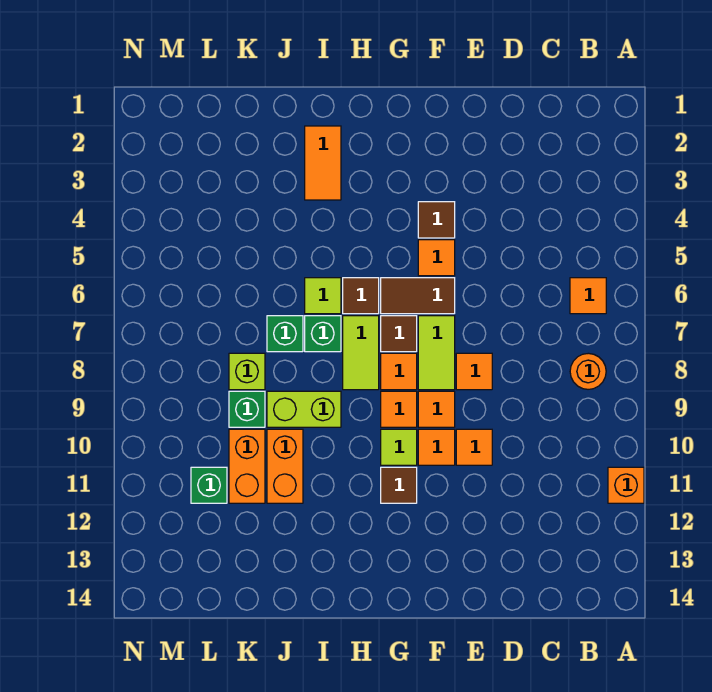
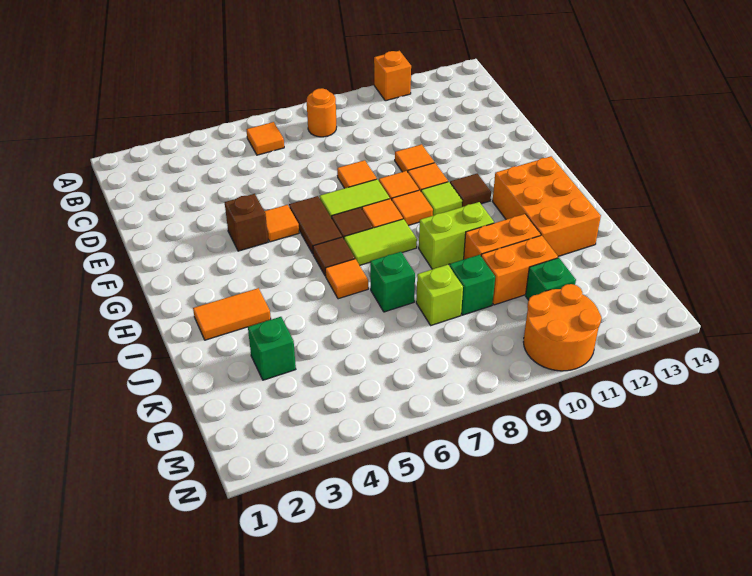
brown tile F4 level 1 -> brown brick F4 level 1
none -> orange brick H12:J13 level 1
lime tile I6 level 1 -> orange tile I6 level 1
green brick I7 level 1 -> green brick K3 level 1
lime brick I9:J9 level 1 -> lime brick I9:I10 level 1
none -> orange round brick M10:N11 level 1

